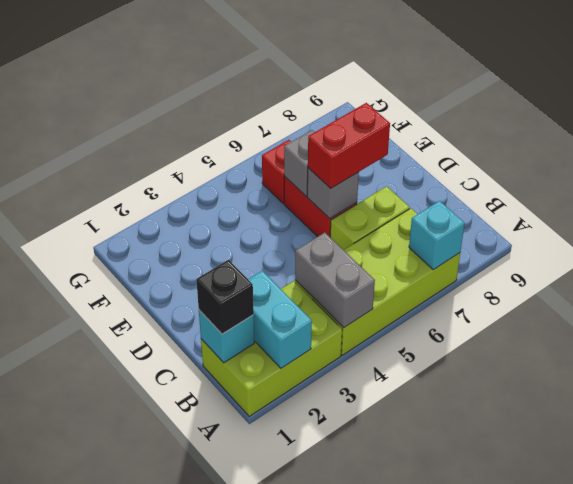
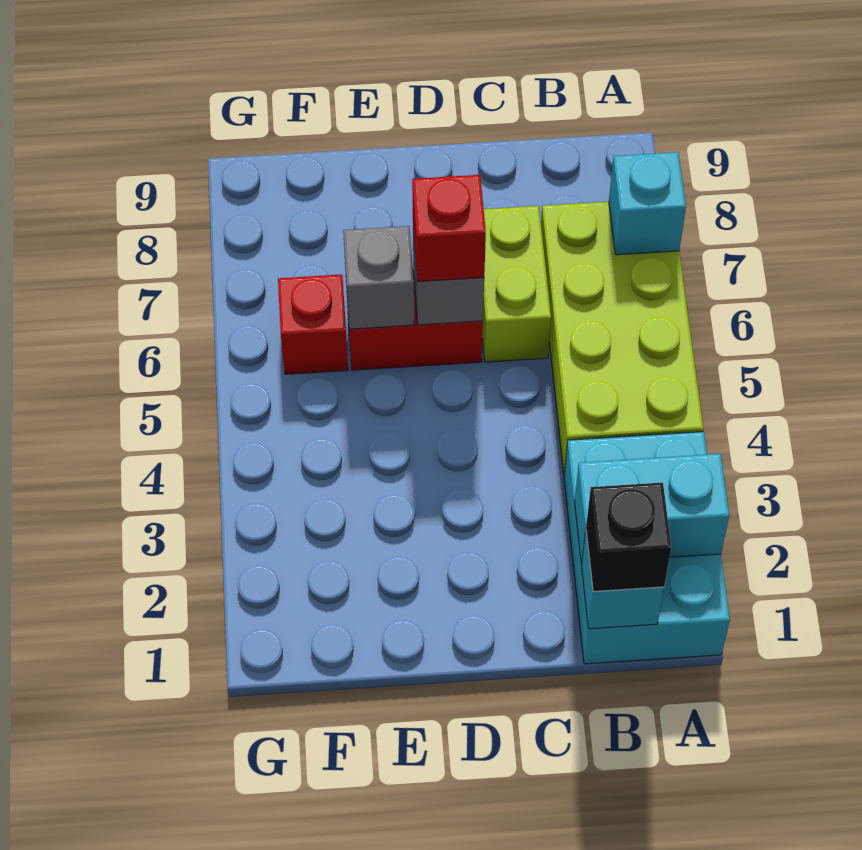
lime brick A1:B3 level 1 -> cyan brick A1:B3 level 1
grey brick A4:B4 level 2 -> none
red brick D6:D7 level 3 -> red brick D6 level 3

